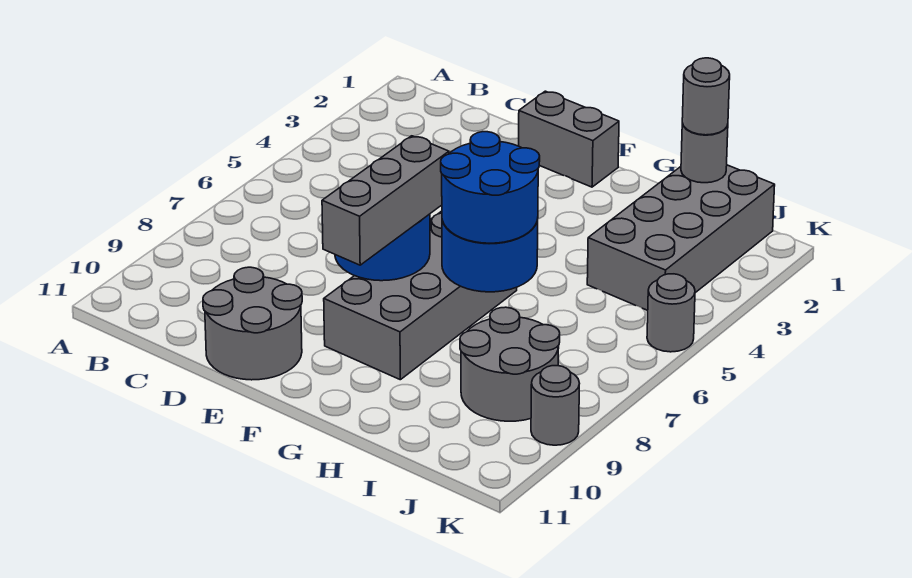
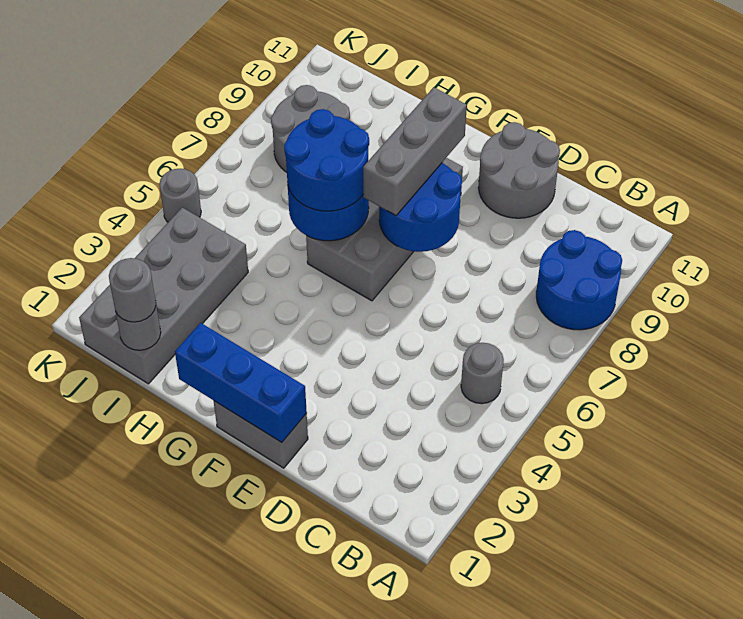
none -> blue round brick A8:B9 level 1
none -> blue brick E1:G1 level 2
grey round brick K9 level 1 -> grey round brick B5 level 1

